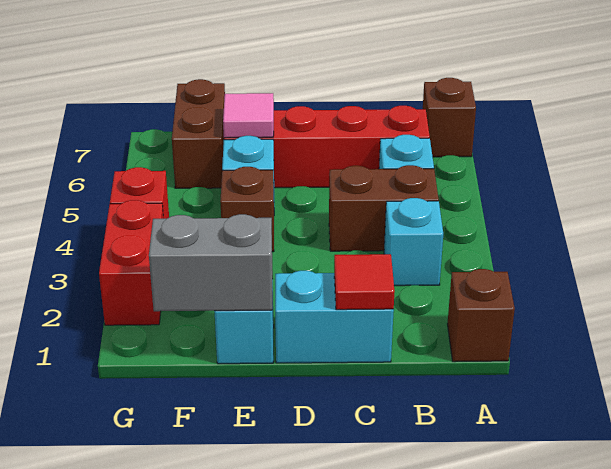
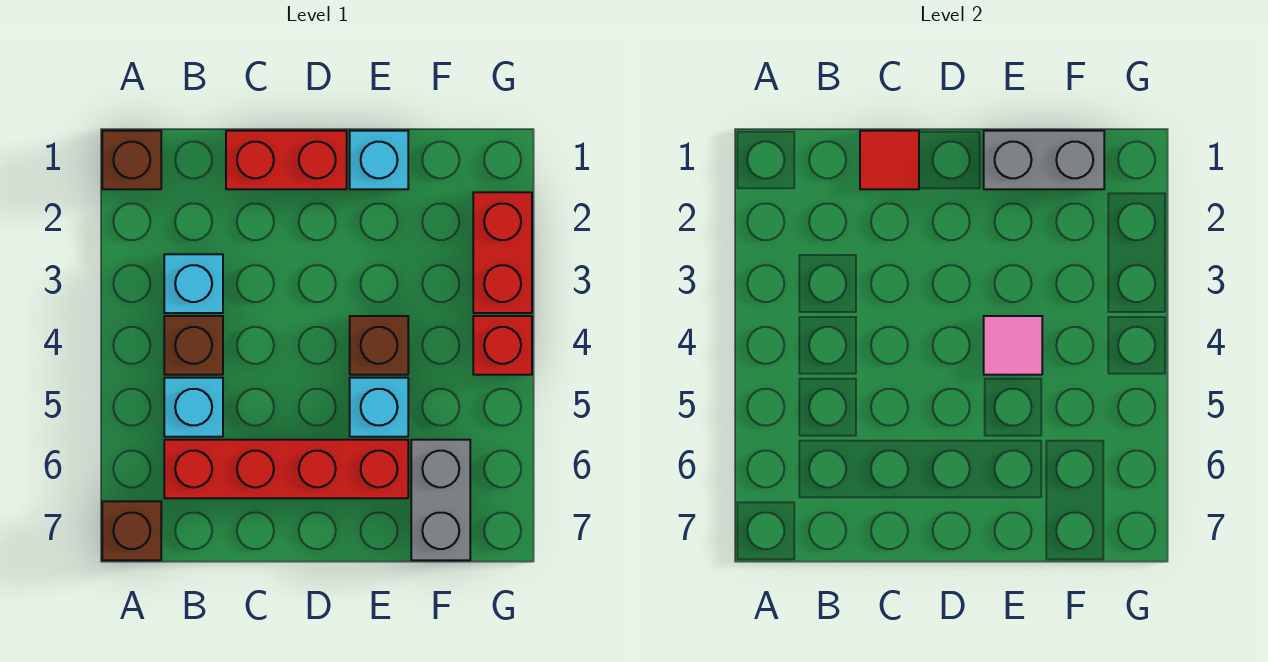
brown brick B4:C4 level 1 -> brown brick B4 level 1
cyan brick C1:D1 level 1 -> red brick C1:D1 level 1
pink tile E6 level 2 -> pink tile E4 level 2
brown brick F6:F7 level 1 -> grey brick F6:F7 level 1

